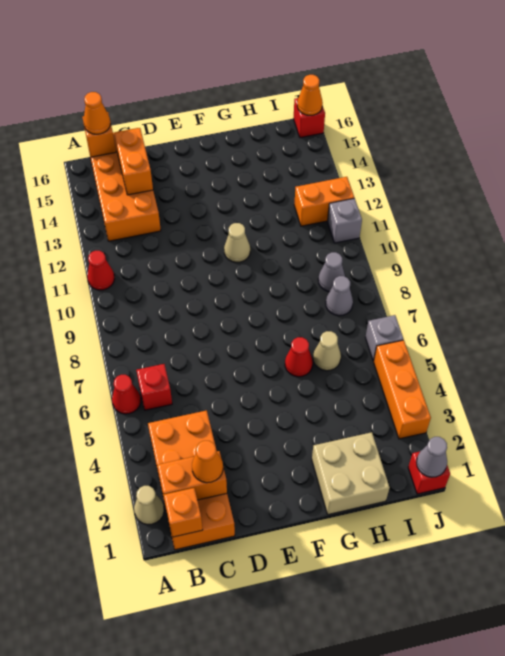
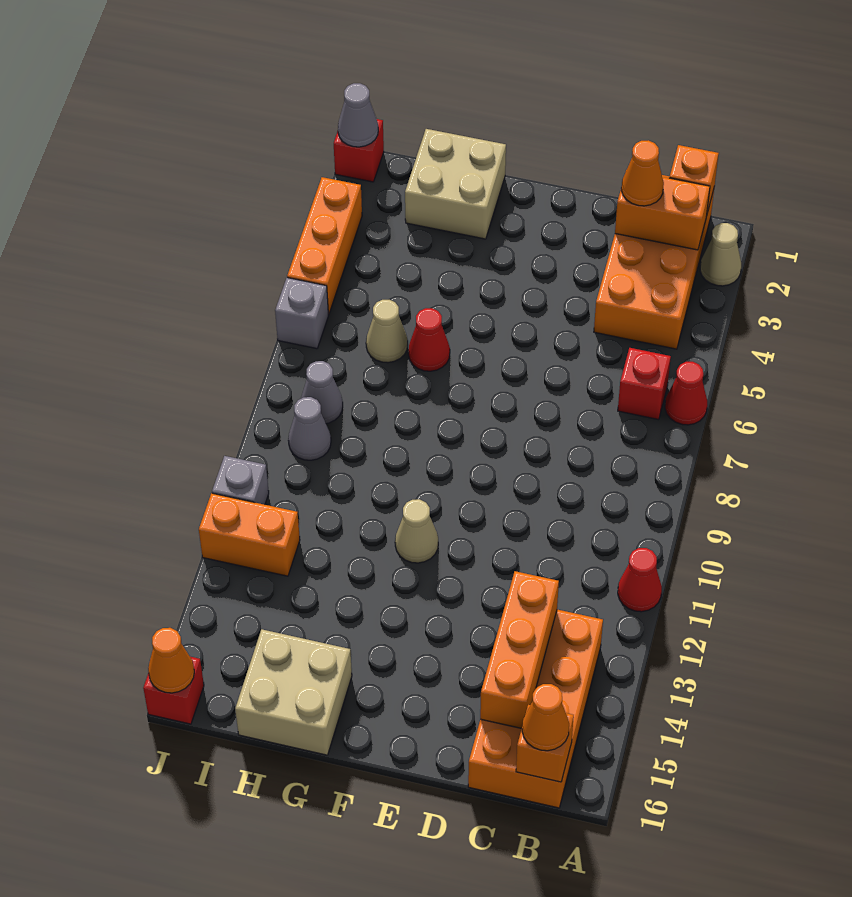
orange brick C14:C15 level 2 -> orange brick C13:C15 level 2
none -> tan brick G15:H16 level 1

